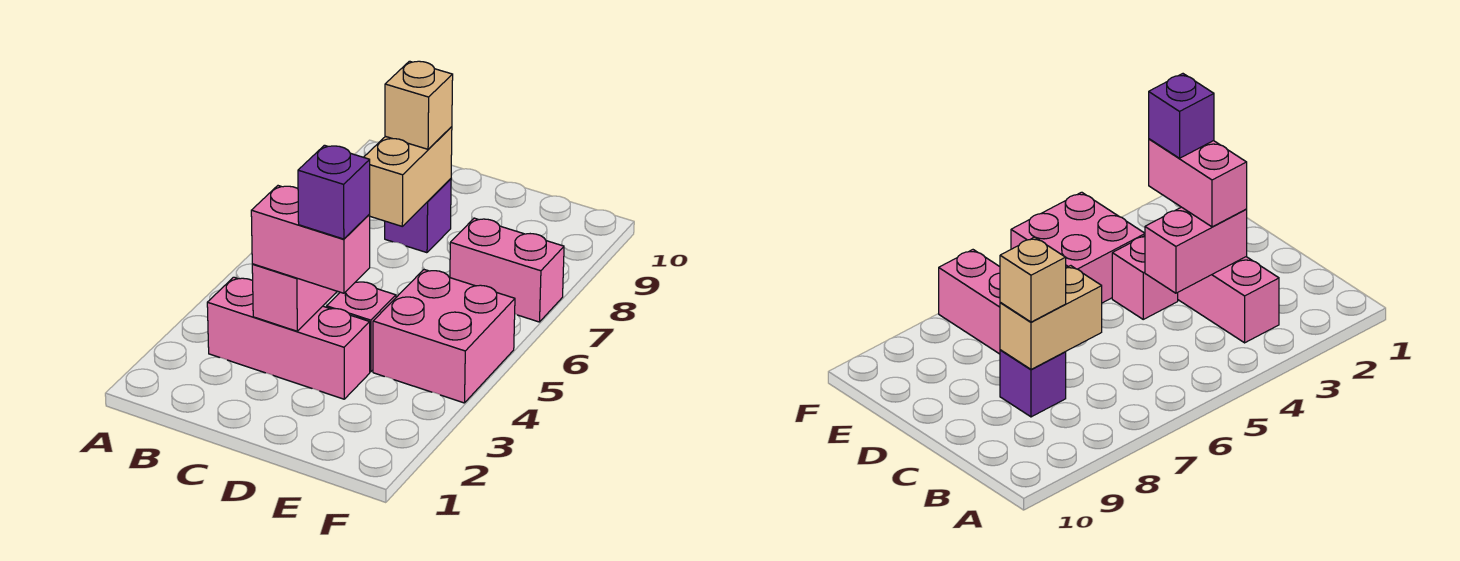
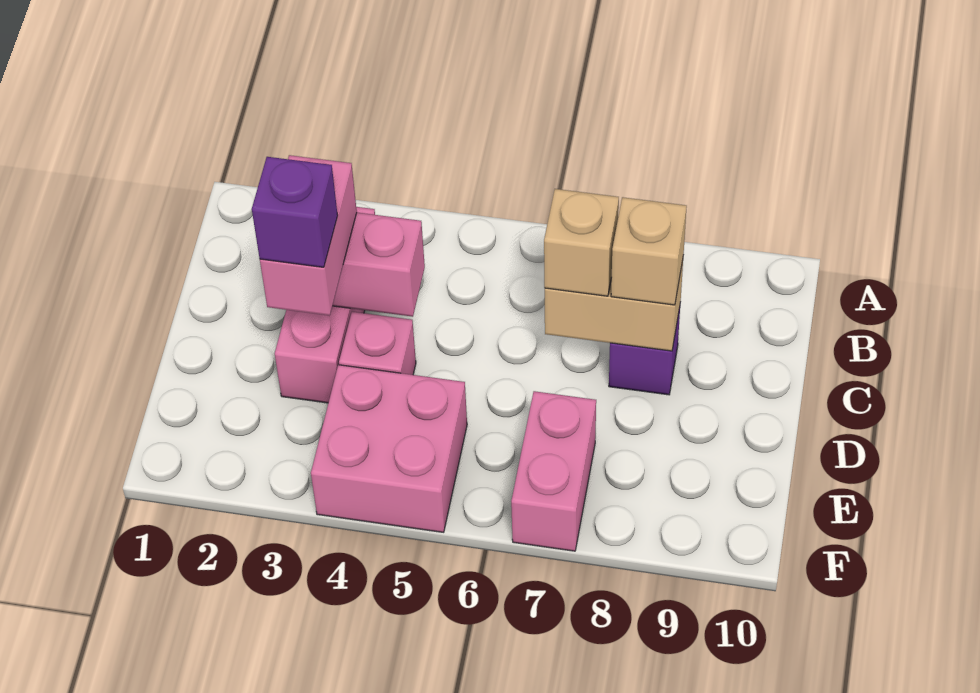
none -> tan brick C7 level 3

